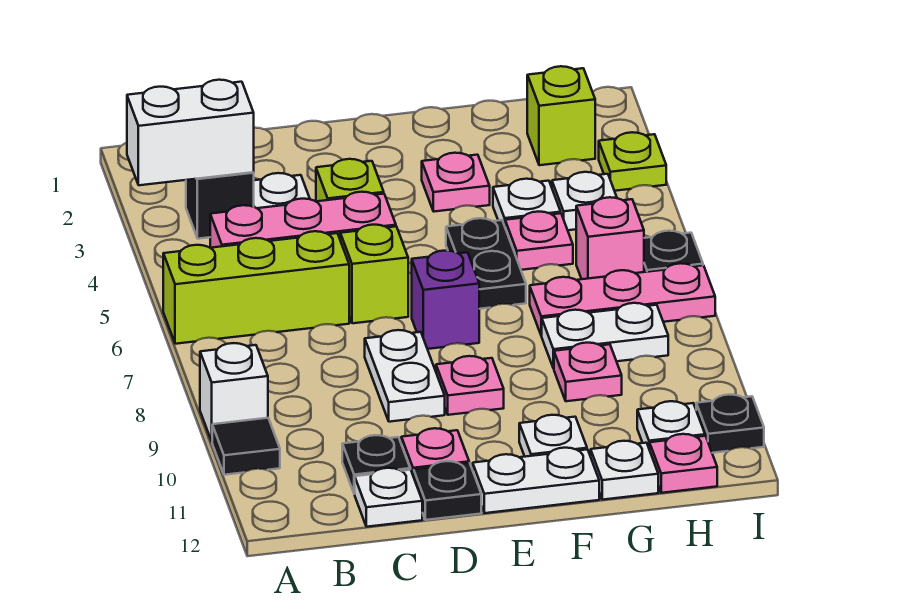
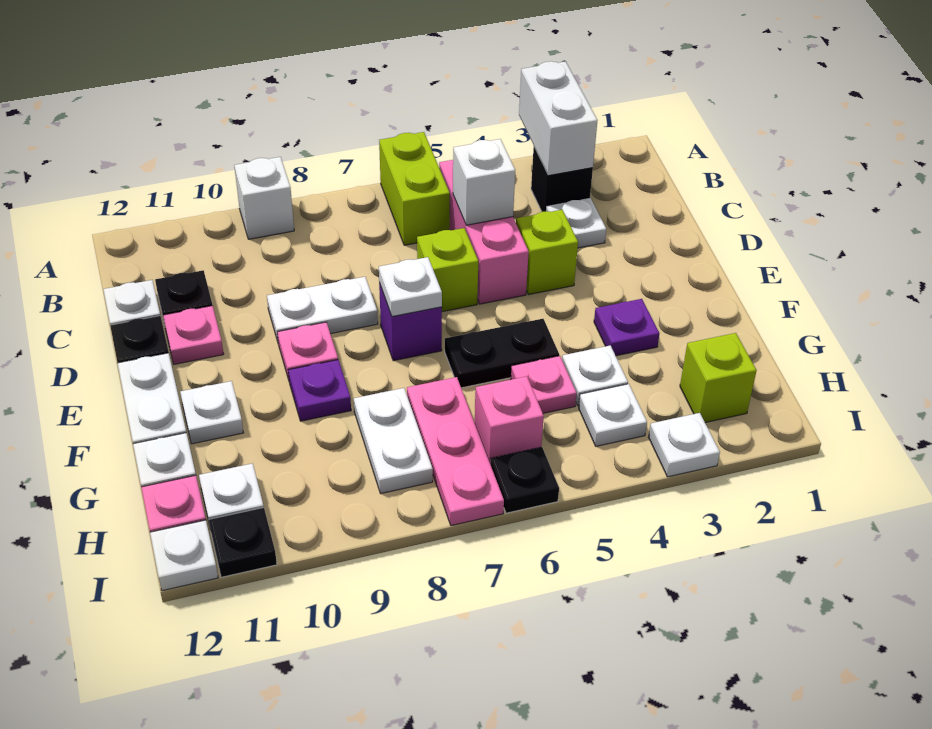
lime brick A6:C6 level 1 -> lime brick A6:B6 level 1
black tile A10 level 1 -> none
none -> white brick C5 level 2
none -> white plate E7 level 2
pink plate F3 level 1 -> purple plate F3 level 1
none -> purple plate F9 level 1
pink plate G9 level 1 -> none
lime plate I3 level 1 -> white plate I3 level 1
none -> white plate I12 level 1

